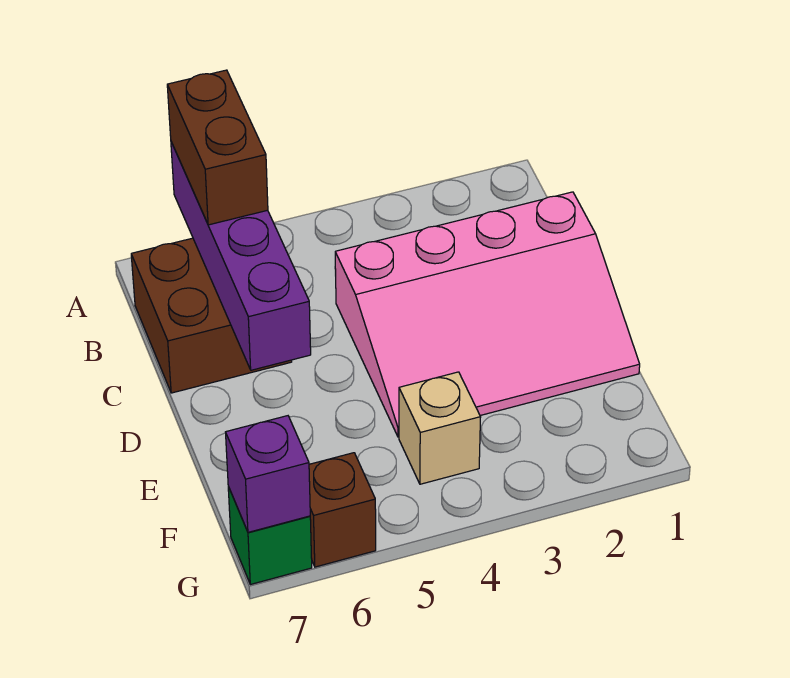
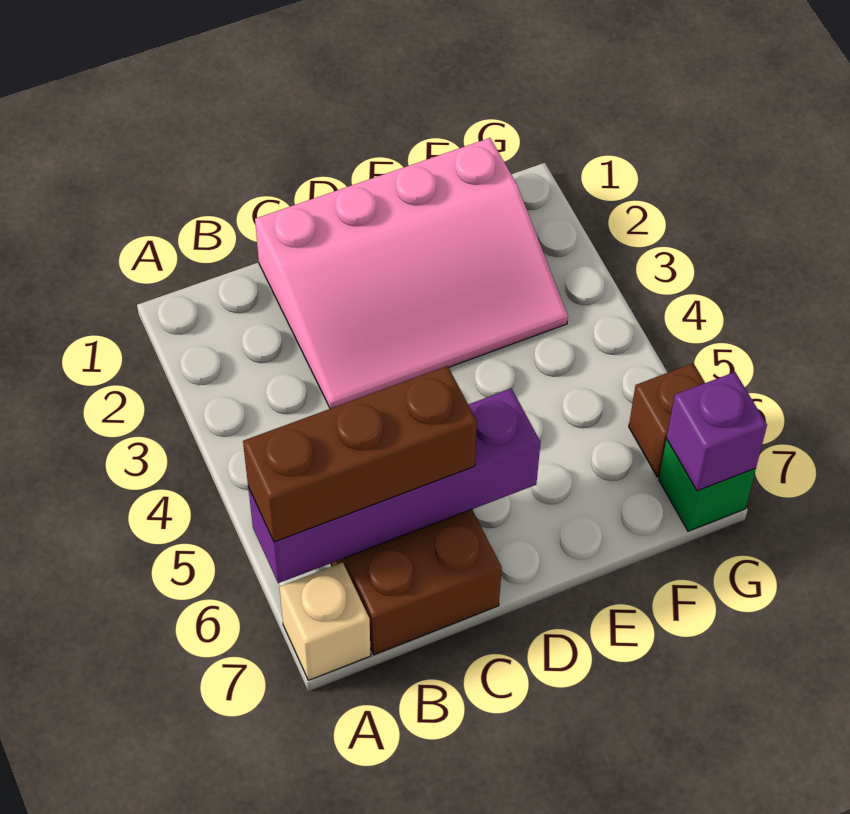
brown brick A6:B6 level 3 -> brown brick A6:C6 level 3
pink slope C1:E4 level 1 top C -> pink slope C1:F3 level 1 top 1
tan brick F4 level 1 -> tan brick A7 level 1

